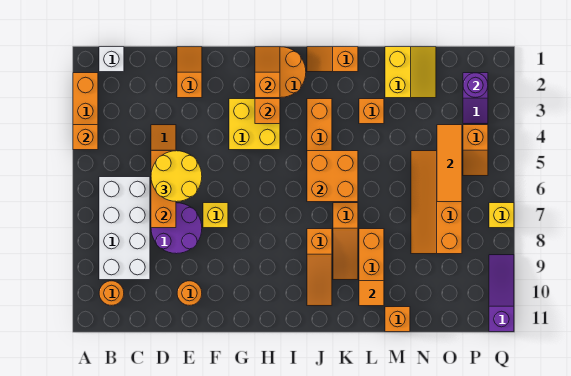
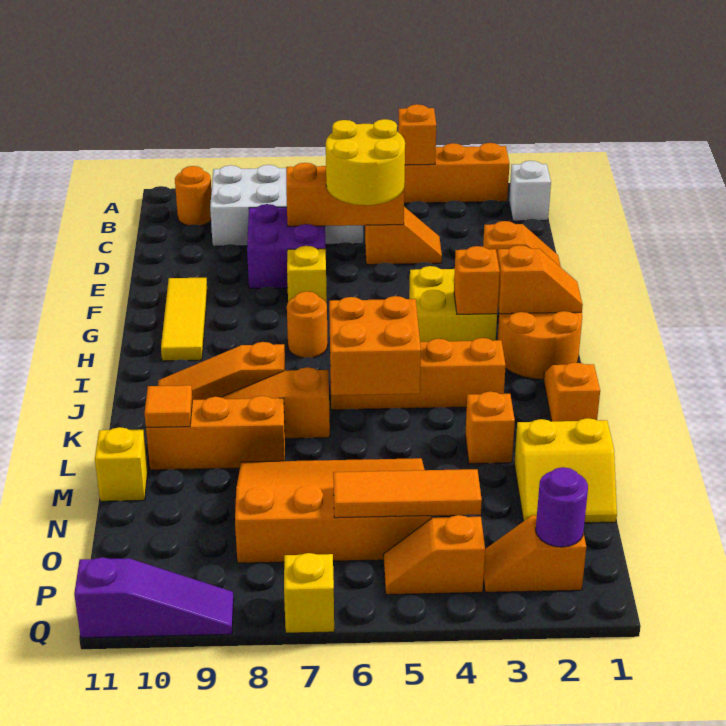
purple round brick D7:E8 level 1 -> purple brick D7:E8 level 1
orange round brick E10 level 1 -> orange round brick H7 level 1
none -> yellow tile F10:H10 level 1
orange brick M11 level 1 -> yellow brick M11 level 1
orange slope N5:O8 level 1 top O -> orange slope M5:O8 level 1 top O
purple slope P2:P3 level 1 top 2 -> orange slope P2:P3 level 1 top 2

